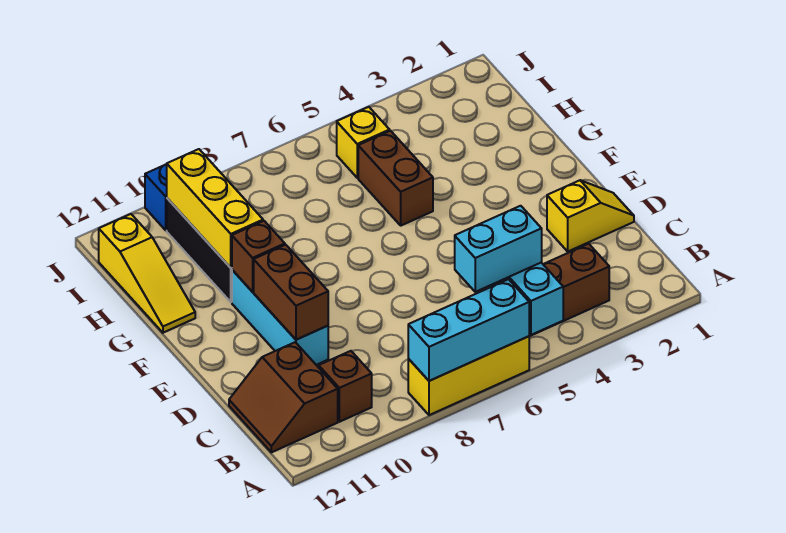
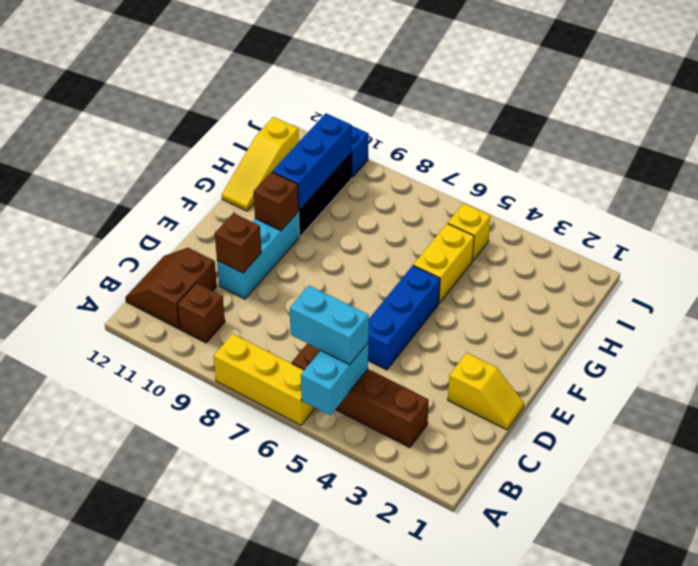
cyan brick A6:A8 level 2 -> none
none -> blue brick D5:F5 level 1
brown brick D10:E10 level 2 -> brown brick D10 level 2
brown brick G5:H5 level 1 -> yellow brick G5:H5 level 1
yellow brick G10:I10 level 2 -> blue brick G10:I10 level 2

